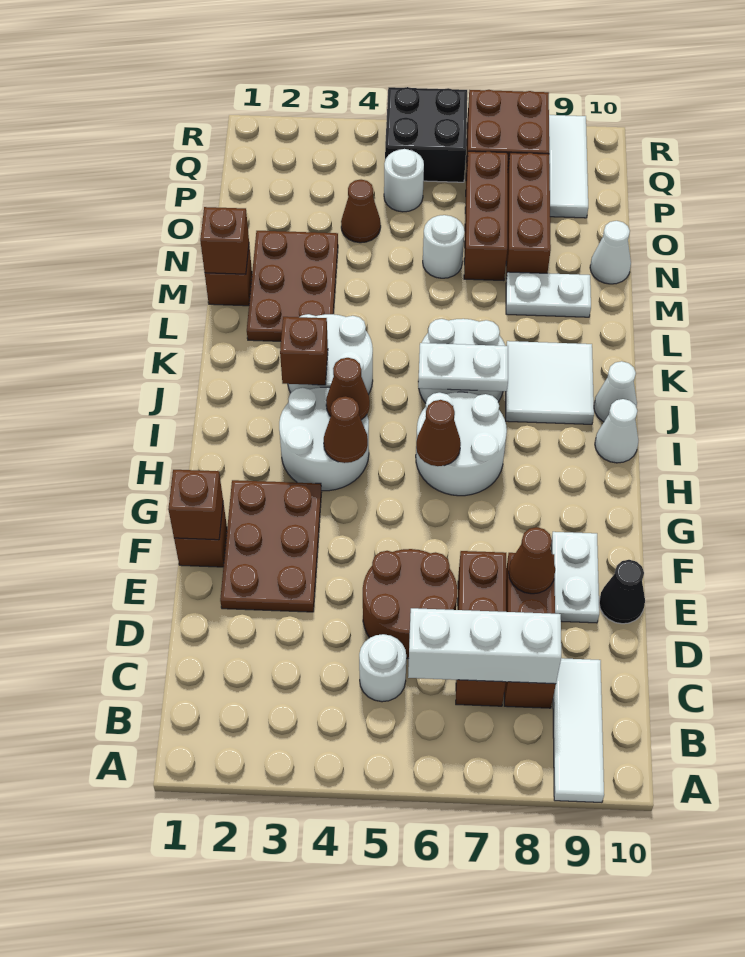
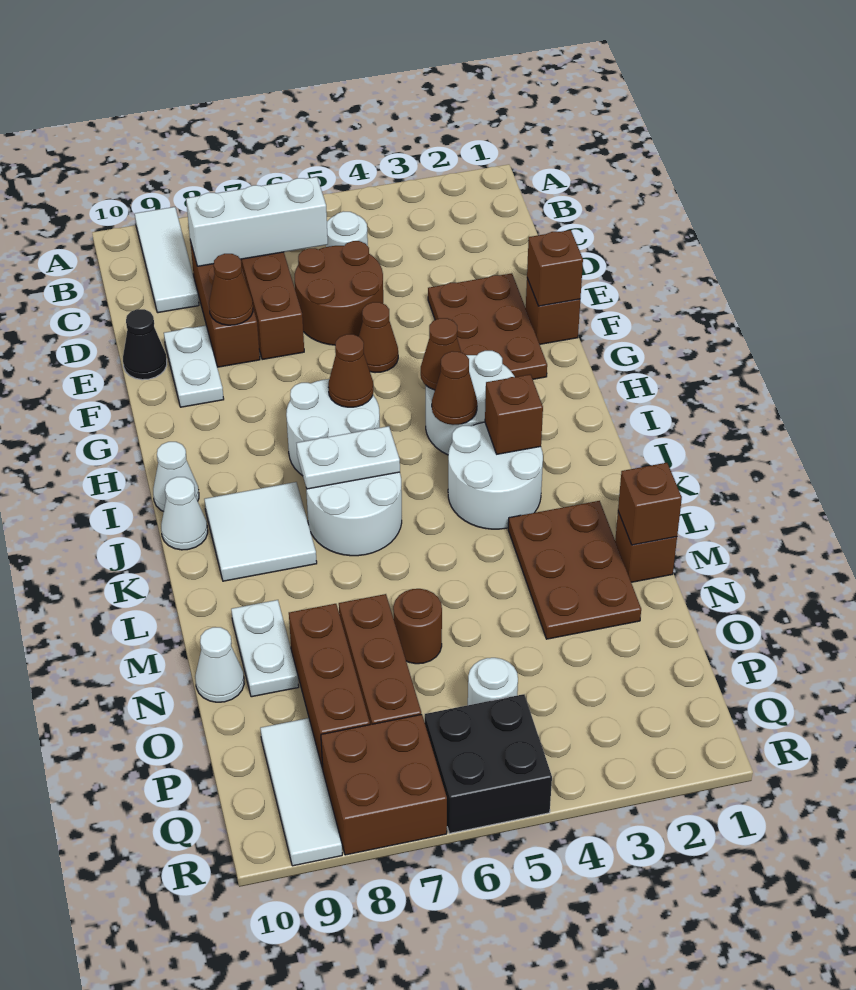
white plate M8:M9 level 1 -> white plate M9:N9 level 1
white round brick N6 level 1 -> brown round brick N6 level 1
brown cone O4 level 1 -> brown cone F5 level 1

